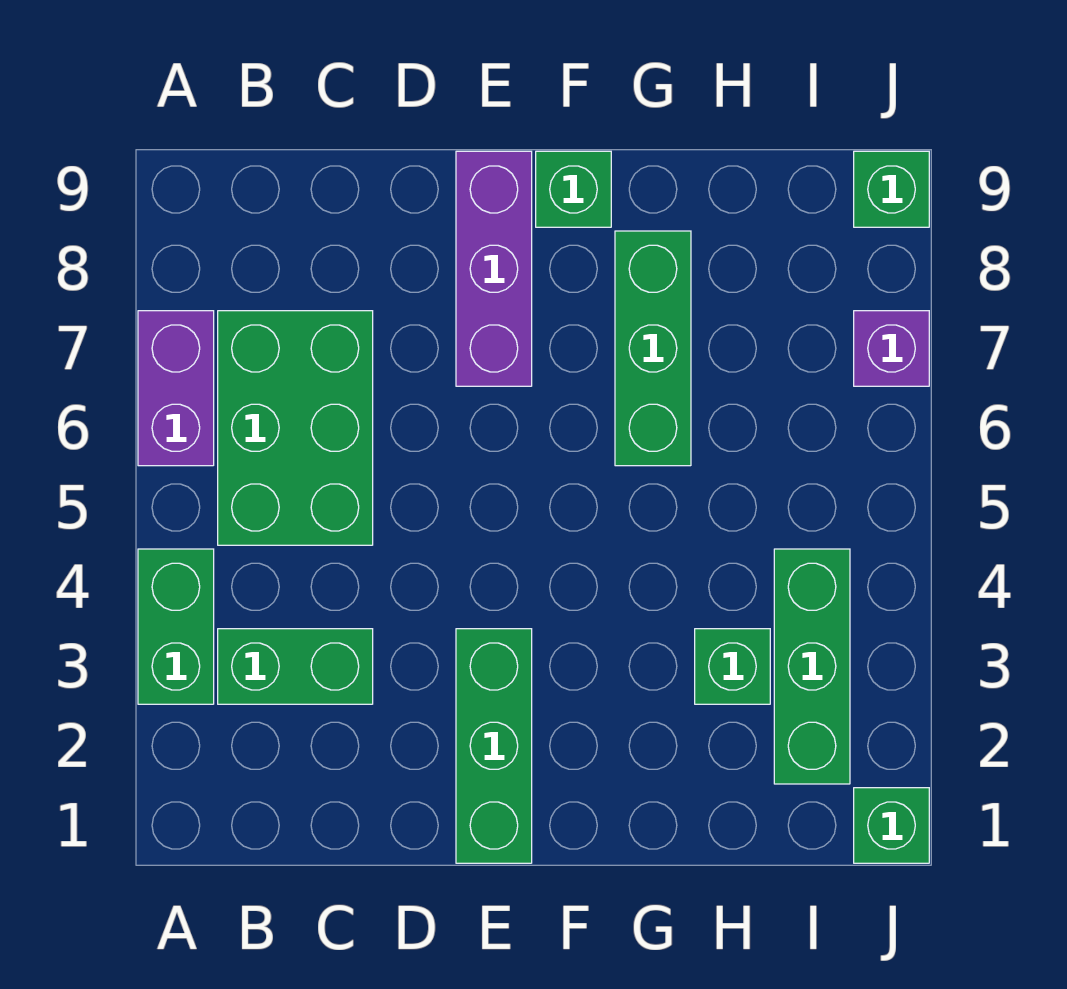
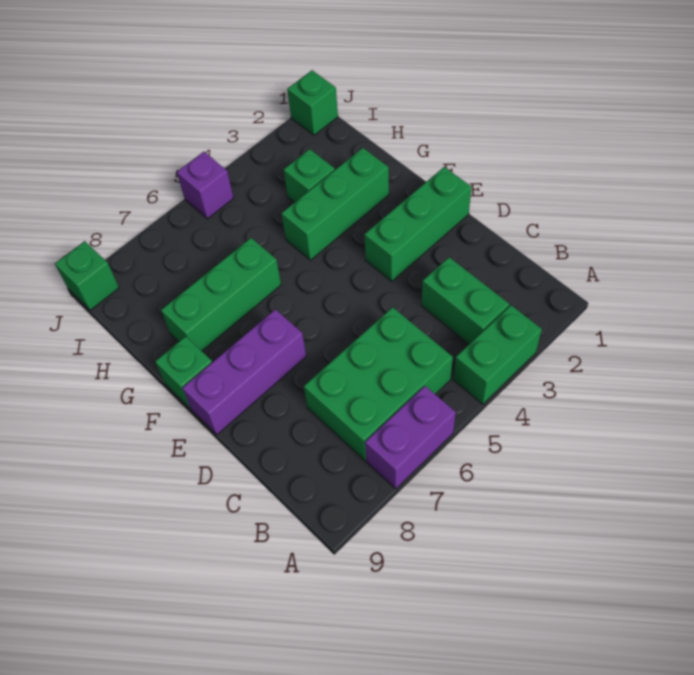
green brick I2:I4 level 1 -> green brick G2:G4 level 1
purple brick J7 level 1 -> purple brick J5 level 1

